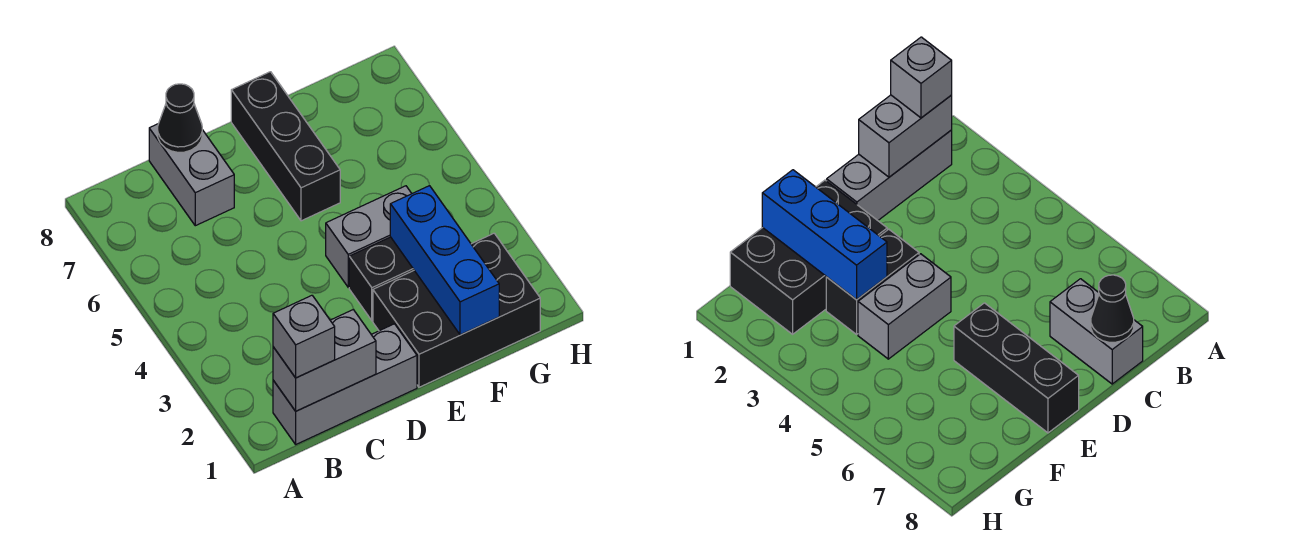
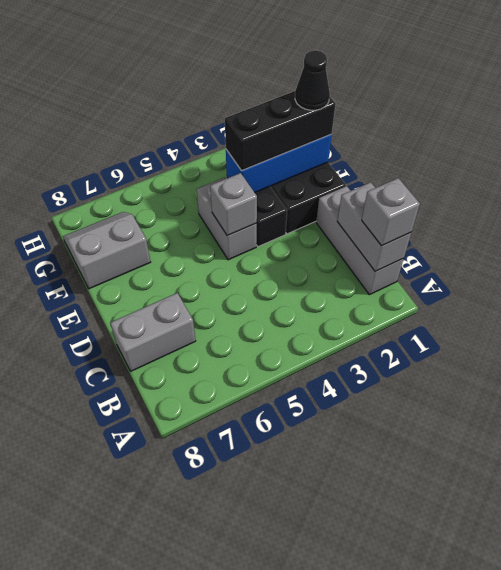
black cone C8 level 2 -> black cone F1 level 4
none -> grey brick E4 level 2
black brick E6:E8 level 1 -> black brick F1:F3 level 3
none -> grey slope F7:G8 level 1 top F

